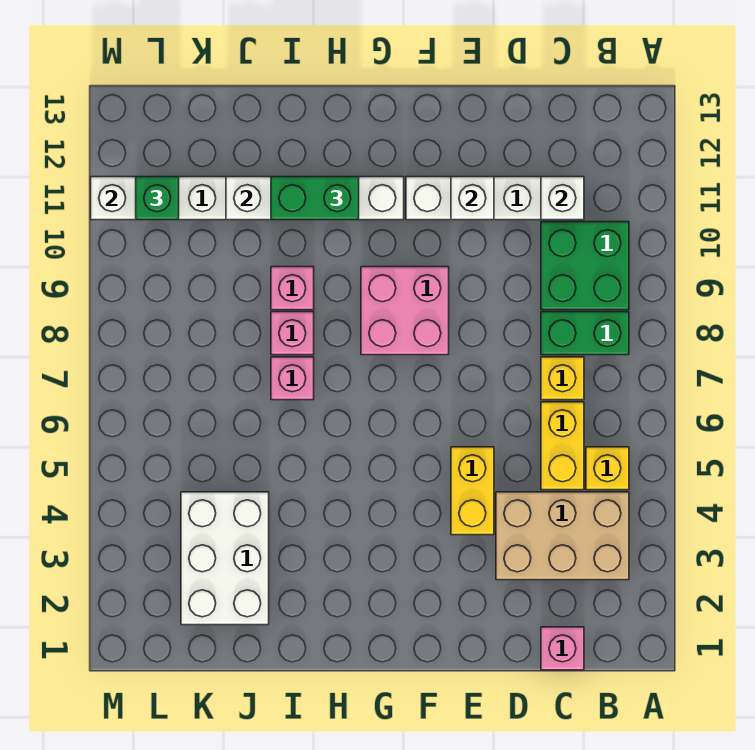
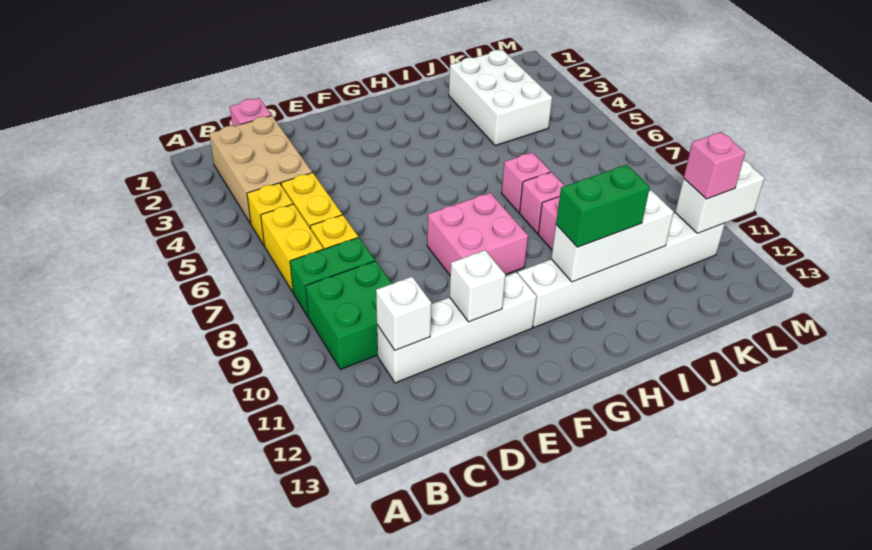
tan brick B3:D4 level 1 -> tan brick B2:C4 level 1
yellow brick E4:E5 level 1 -> yellow brick B6:B7 level 1
green brick L11 level 3 -> pink brick L11 level 3

